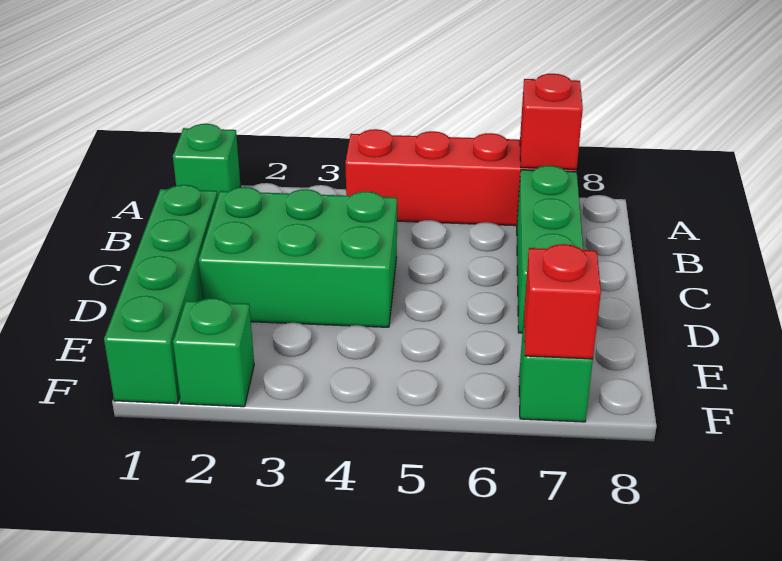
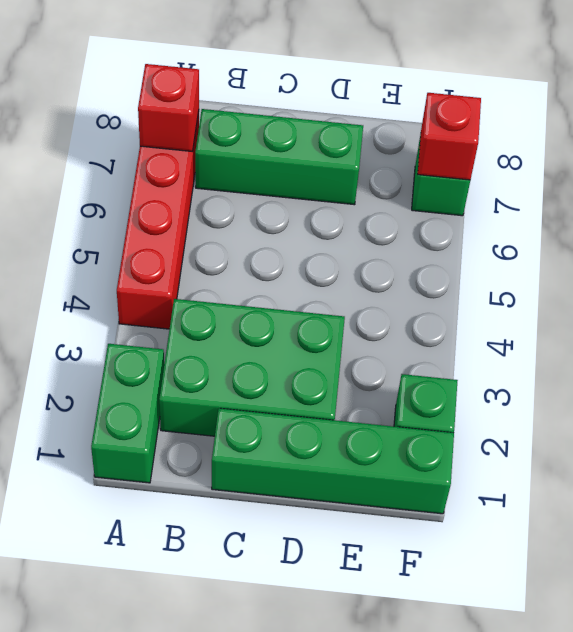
green brick A1 level 1 -> green brick A1:A2 level 1
green brick C2:D4 level 1 -> green brick B2:D3 level 1

